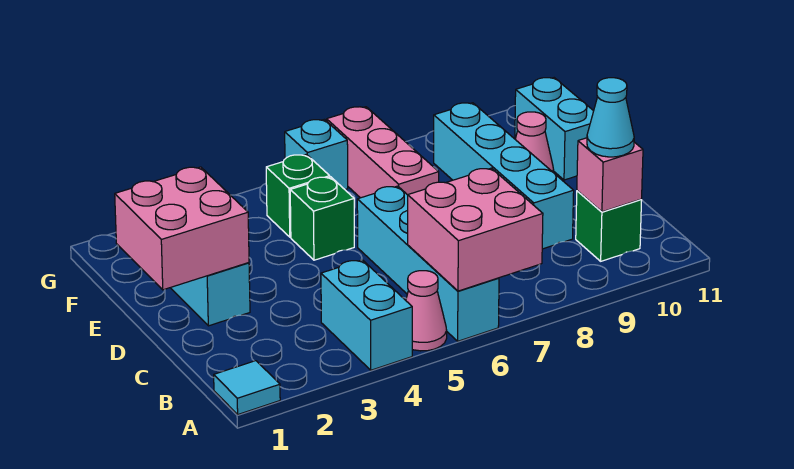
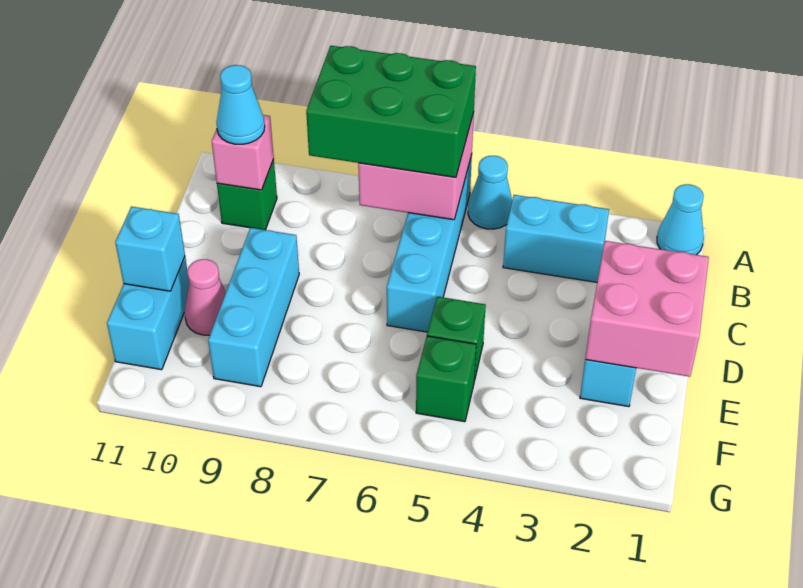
cyan tile A1 level 1 -> cyan cone A1 level 1
cyan brick A4:B4 level 1 -> cyan brick B3:B4 level 1
pink cone A5 level 1 -> cyan cone A5 level 1
none -> green brick A6:B8 level 3
cyan brick C9:F9 level 1 -> cyan brick D9:F9 level 1
pink brick E7:G7 level 1 -> none
cyan brick G6 level 1 -> cyan brick E11 level 2

